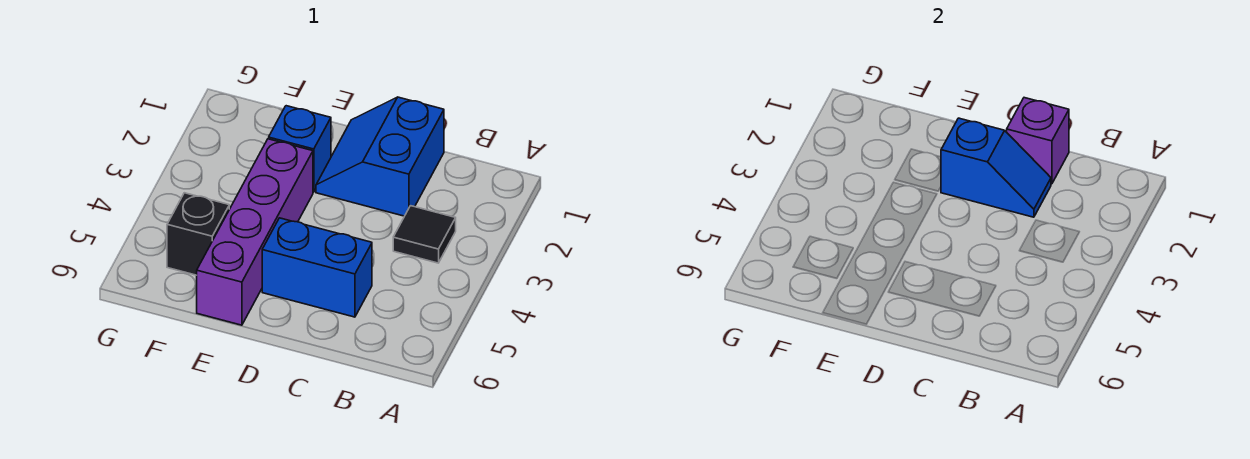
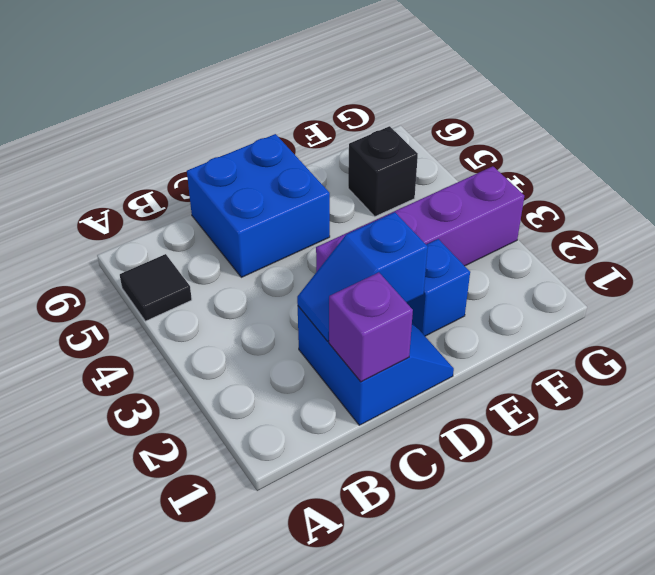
black tile B3 level 1 -> black tile A5 level 1
blue brick C5:D5 level 1 -> blue brick C5:D6 level 1
purple brick E3:E6 level 1 -> purple brick D3:G3 level 1

